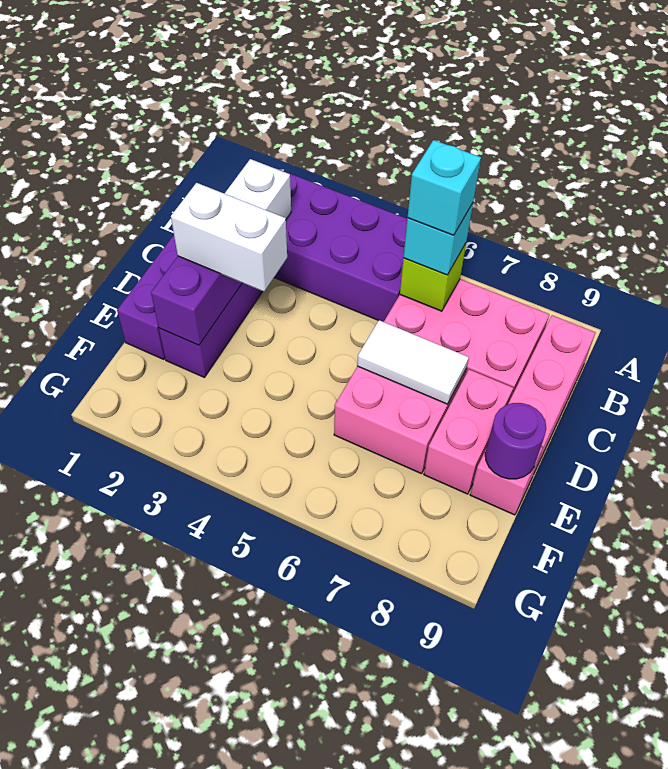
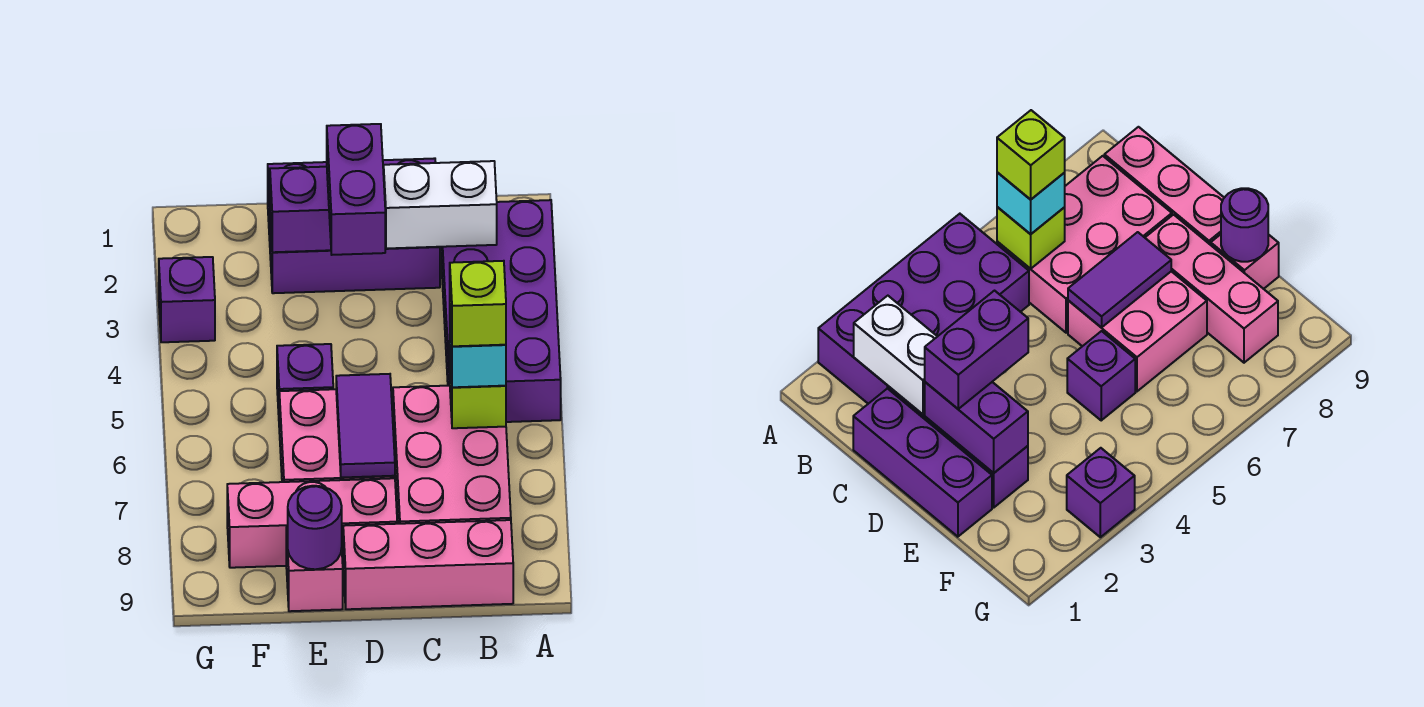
cyan brick B6 level 4 -> lime brick B6 level 4
white brick D2:D3 level 3 -> purple brick D2:D3 level 3
white tile D6:D7 level 2 -> purple tile D6:D7 level 2
pink brick D8:E8 level 1 -> pink brick D8:F8 level 1
none -> purple brick E5 level 1
none -> purple brick G3 level 1

